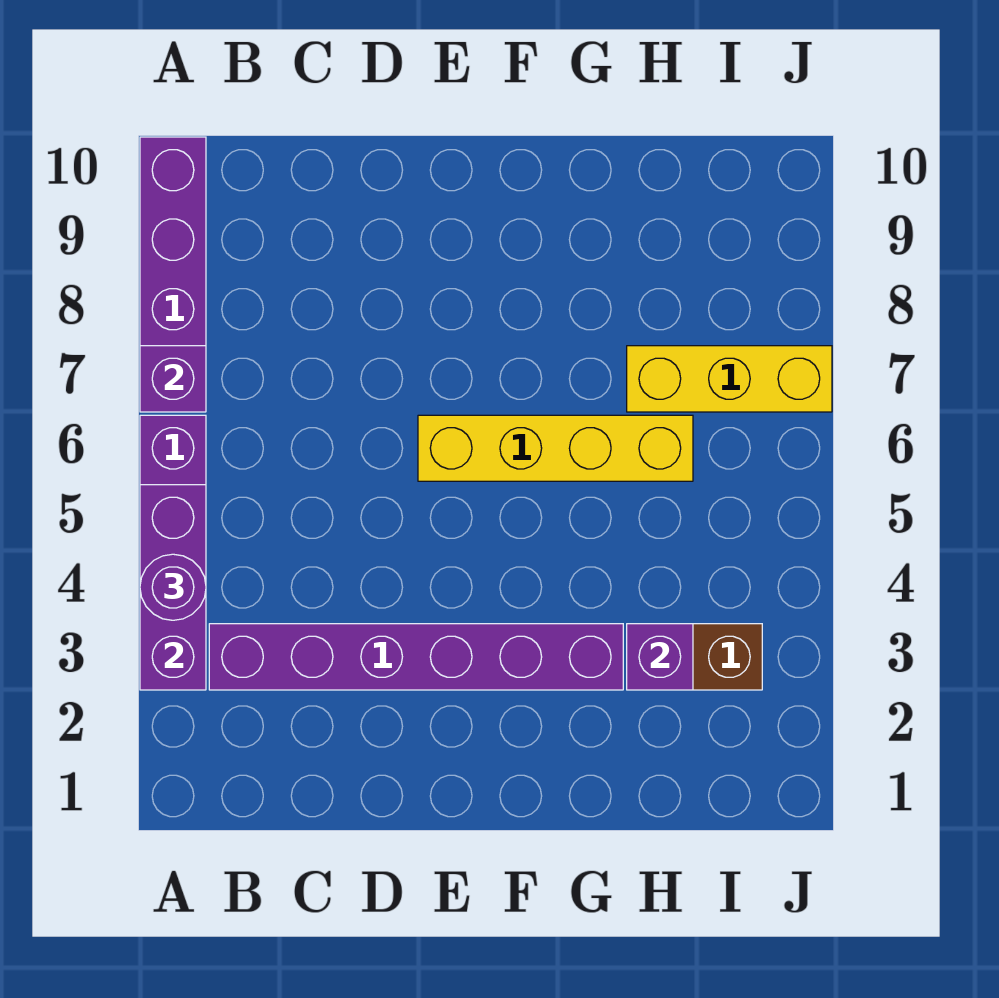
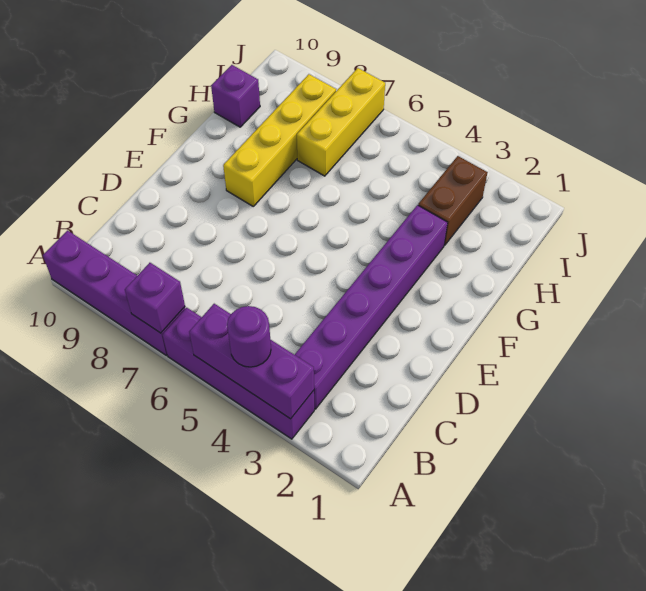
yellow brick E6:H6 level 1 -> yellow brick F8:I8 level 1
purple brick H3 level 2 -> purple brick H10 level 1

